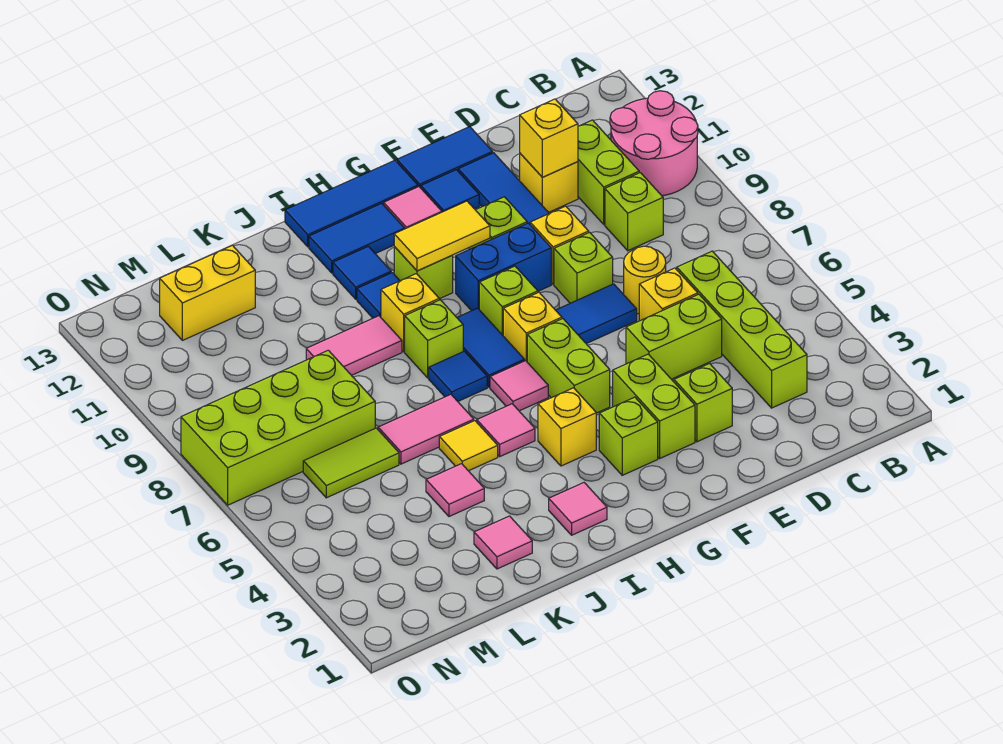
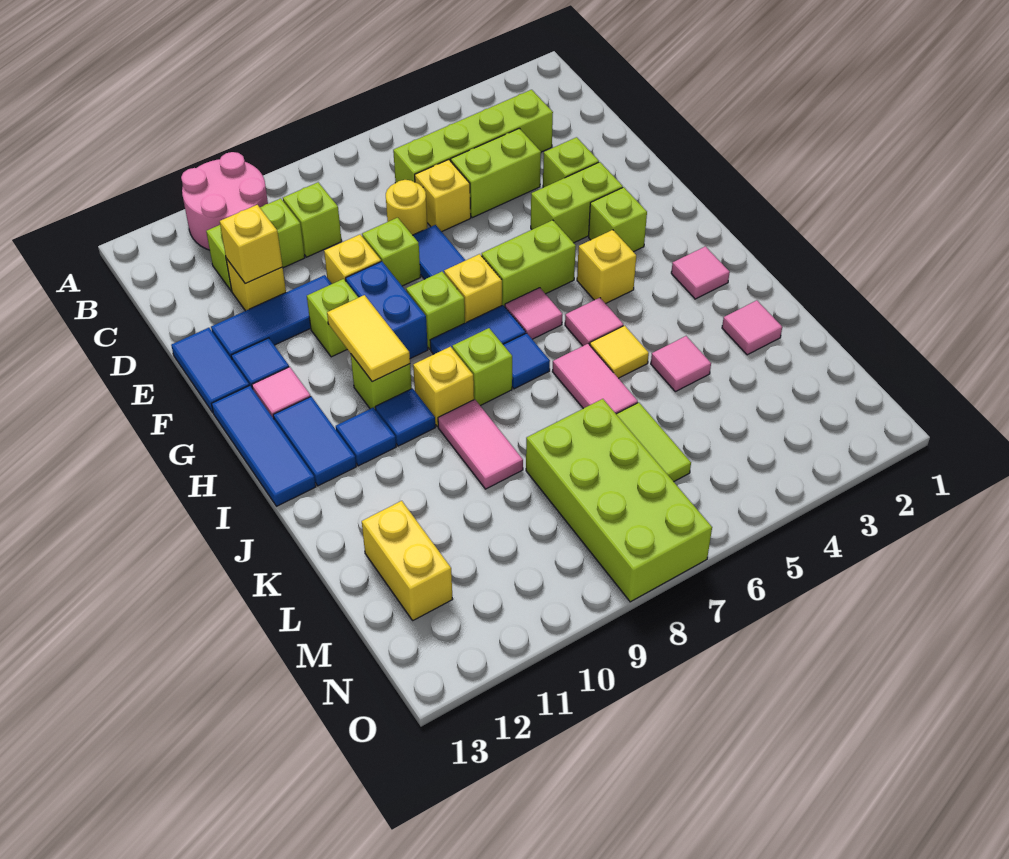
lime brick D5:E5 level 1 -> lime brick D4:D5 level 1

